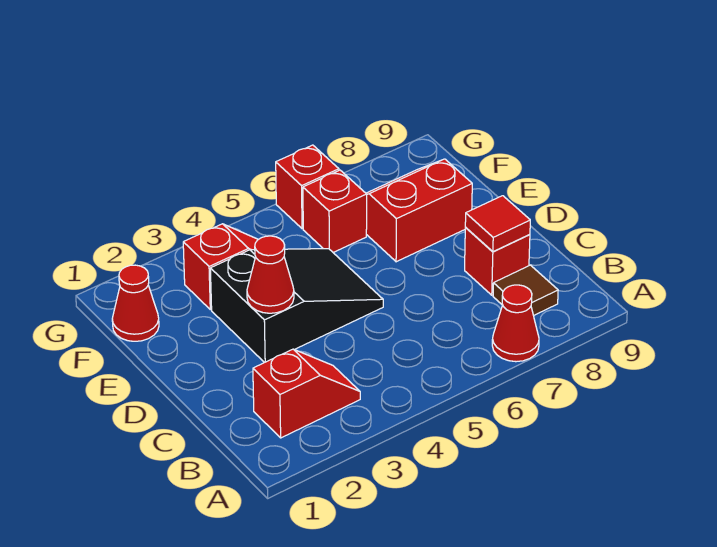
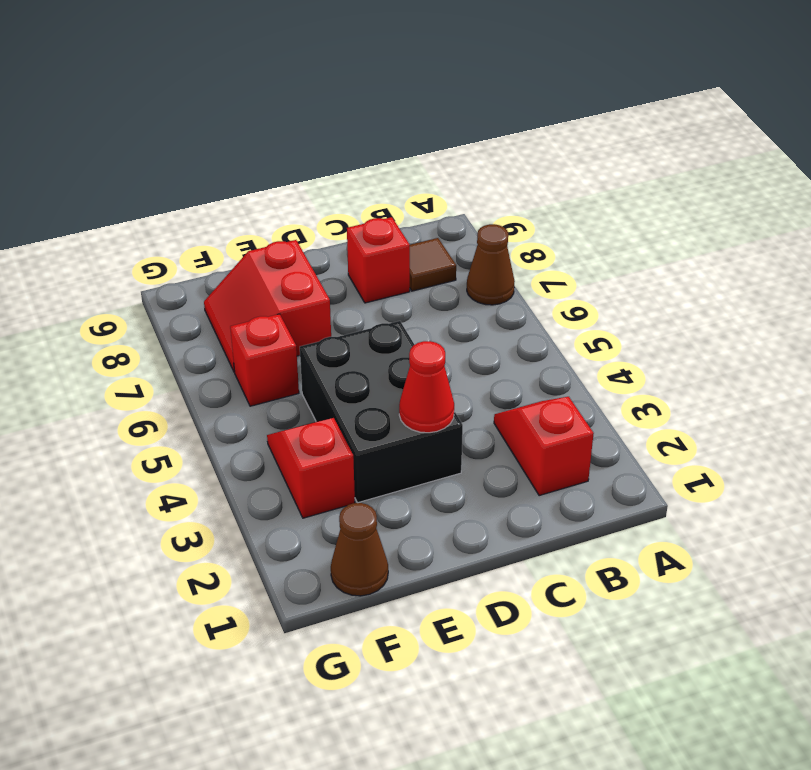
red cone A7 level 1 -> brown cone A7 level 1
red tile C8 level 2 -> none
black slope D3:E5 level 1 top 3 -> black brick D3:E5 level 1
red cone F1 level 1 -> brown cone F1 level 1
red brick G6 level 1 -> none

